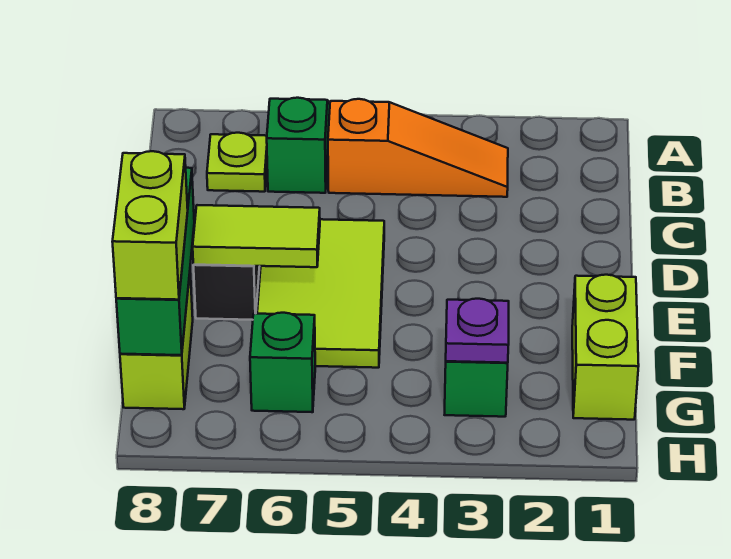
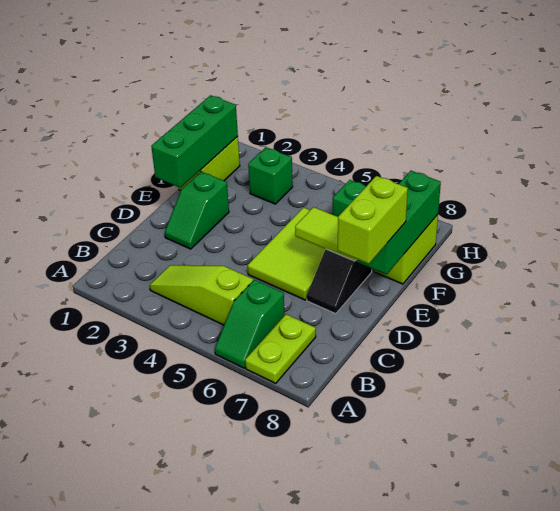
orange slope B3:B5 level 1 top 5 -> lime slope B3:B5 level 1 top 5
lime plate B7 level 1 -> lime plate A7:B7 level 1
none -> green slope D2:E2 level 1 top E
none -> green brick E1:G1 level 2
lime brick F8:G8 level 3 -> lime brick D8:E8 level 3
purple plate G3 level 2 -> none

